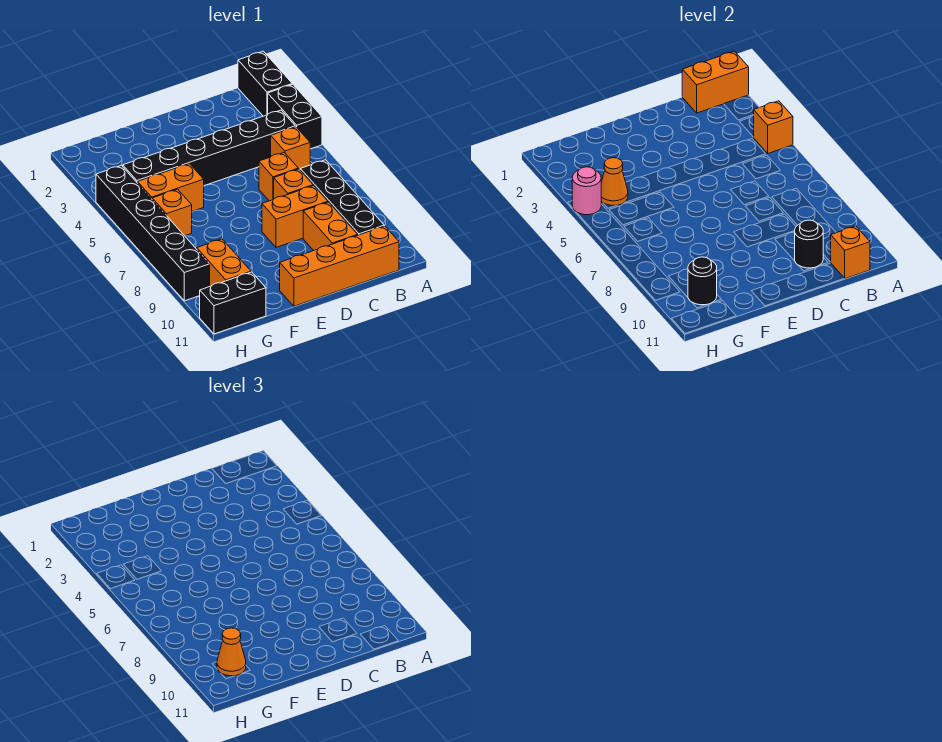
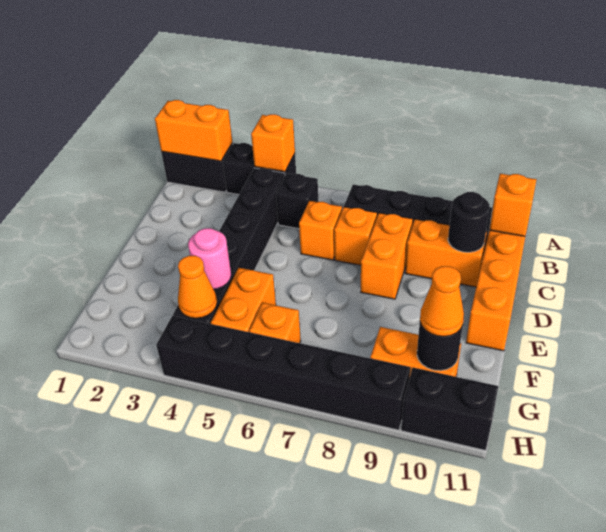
orange brick A1:B1 level 2 -> orange brick A1:A2 level 2
orange brick B5 level 1 -> black brick B5 level 1
black brick G11:H11 level 1 -> black brick H10:H11 level 1
pink round brick H4 level 2 -> pink round brick F4 level 2

